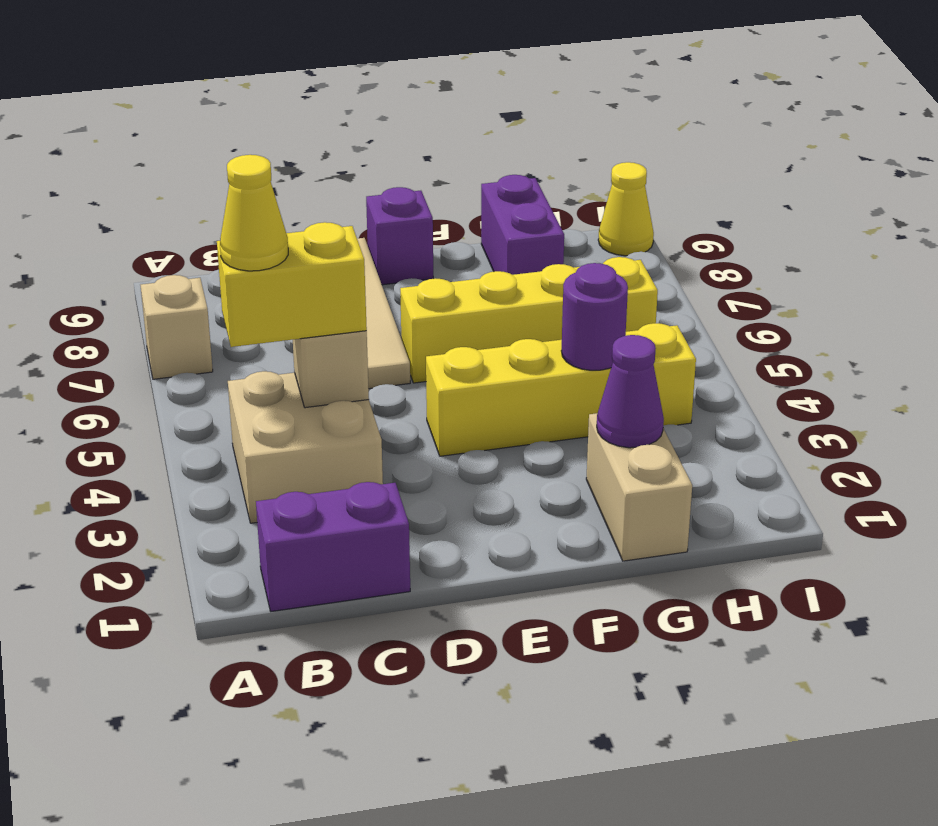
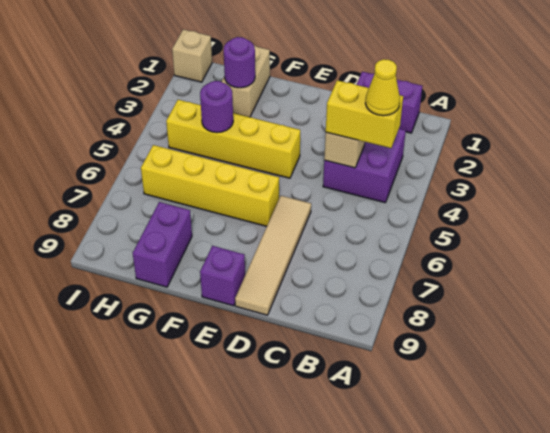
tan brick A7 level 1 -> tan brick I1 level 1
tan brick B3:C4 level 1 -> purple brick B3:C4 level 1
purple cone G2 level 2 -> purple round brick G2 level 2
yellow cone I9 level 1 -> none

